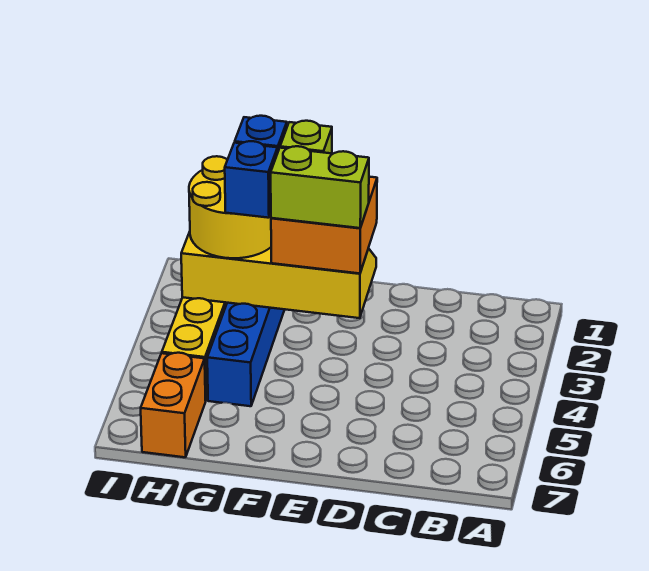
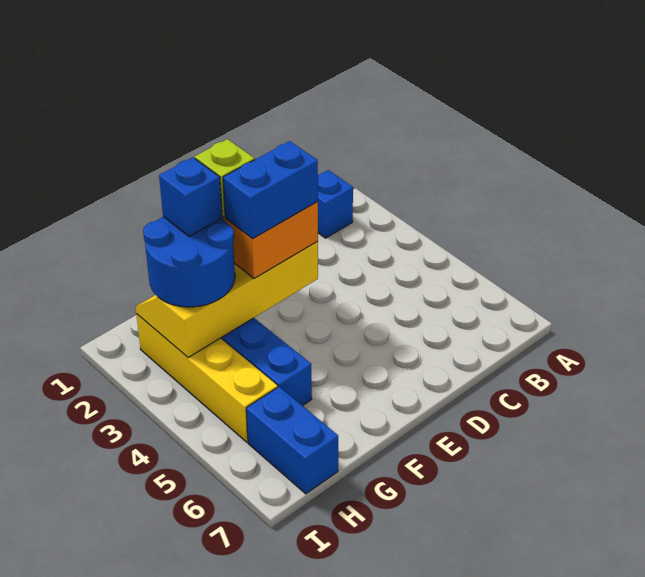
lime brick E3:F3 level 4 -> blue brick E3:F3 level 4
yellow round brick G2:H3 level 3 -> blue round brick G2:H3 level 3
blue brick G3 level 4 -> blue brick B1 level 1
orange brick H6:H7 level 1 -> blue brick H6:H7 level 1

